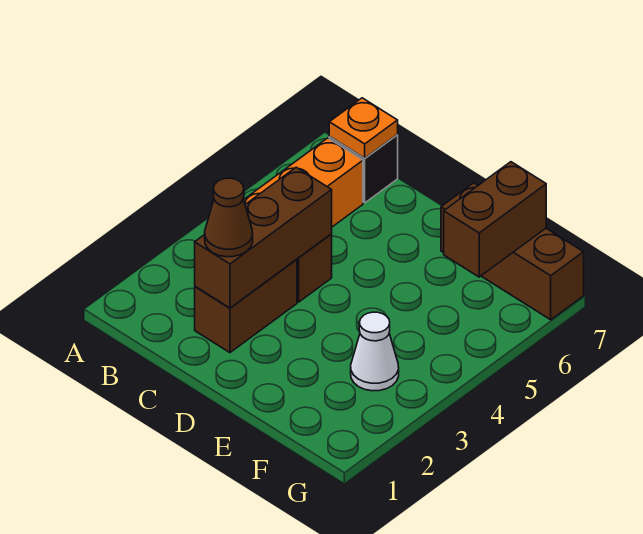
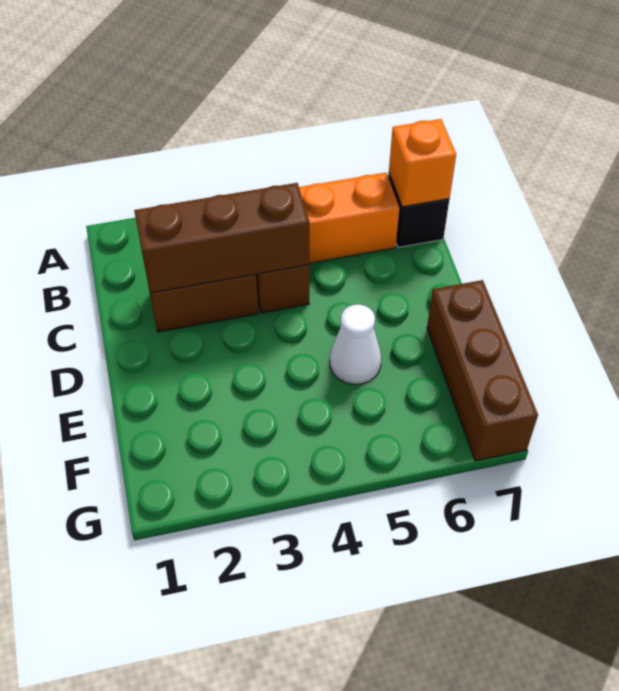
orange plate B7 level 2 -> orange brick B7 level 2
brown cone C2 level 3 -> none
white cone F3 level 1 -> white cone E5 level 1
brown brick F6:F7 level 2 -> none

